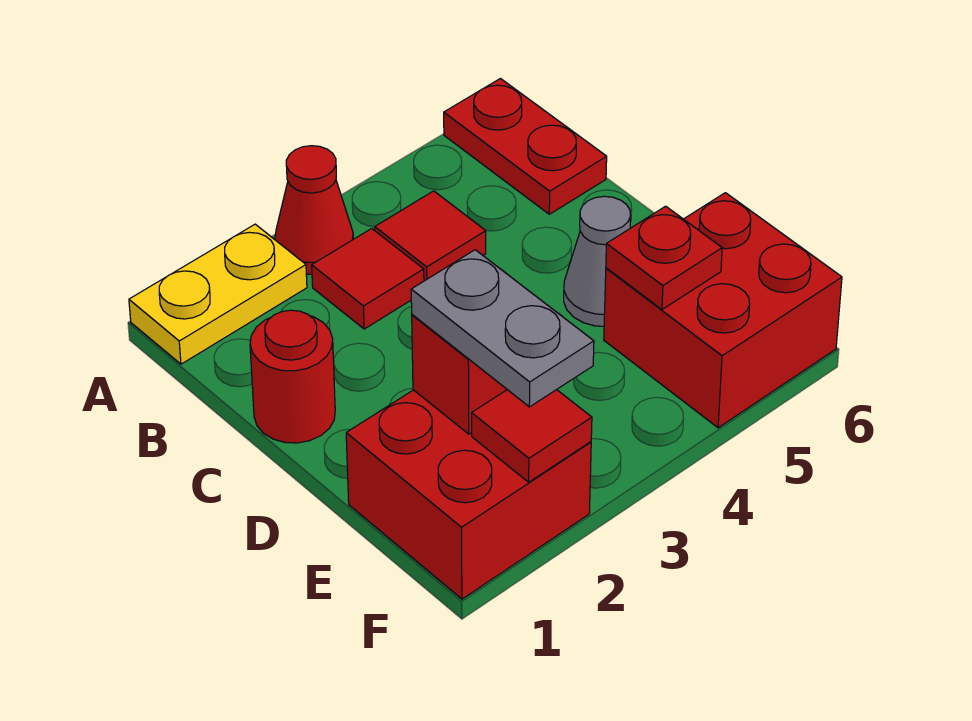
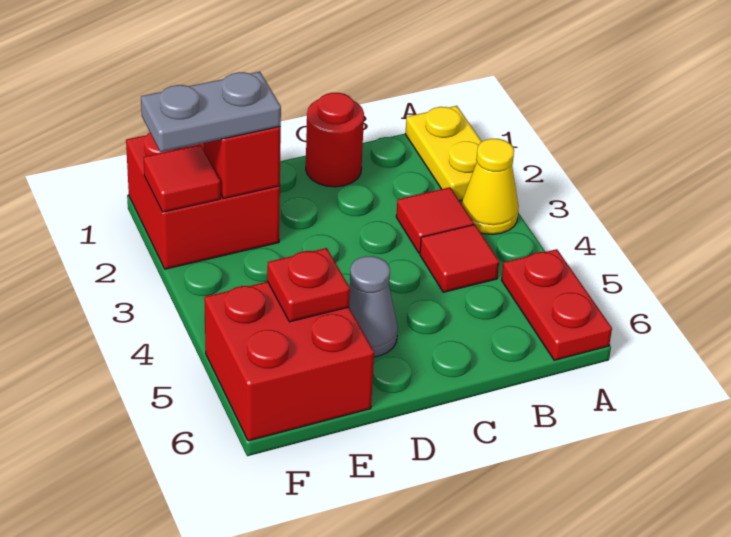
red cone A3 level 1 -> yellow cone A3 level 1
red plate A6:B6 level 1 -> red plate A5:A6 level 1

